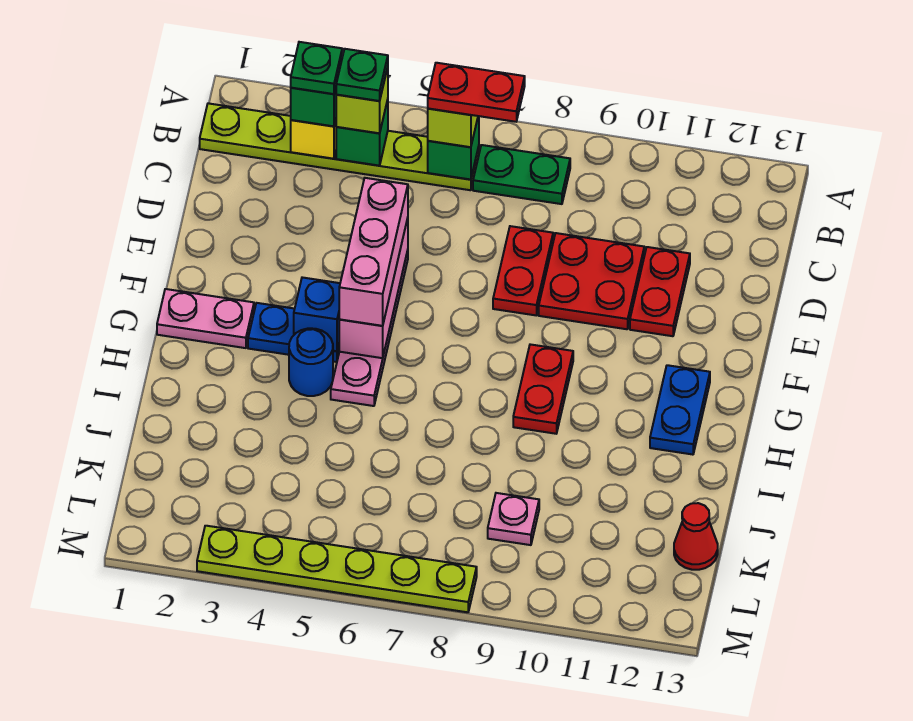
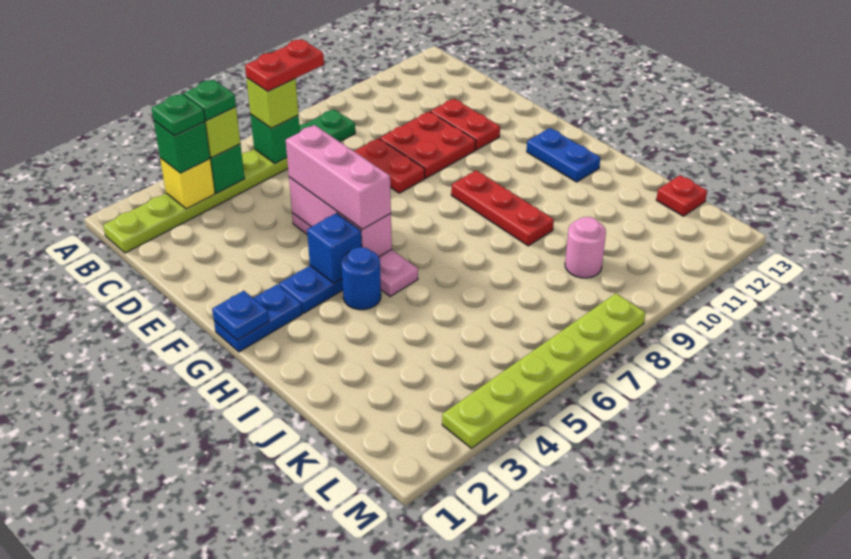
pink plate G1:G2 level 1 -> blue plate G1:G2 level 1
none -> blue plate G1 level 2
red plate G9:H9 level 1 -> red plate G9:I9 level 1
pink plate K9 level 1 -> pink round brick K9 level 1
red cone K13 level 1 -> red plate K13 level 1

